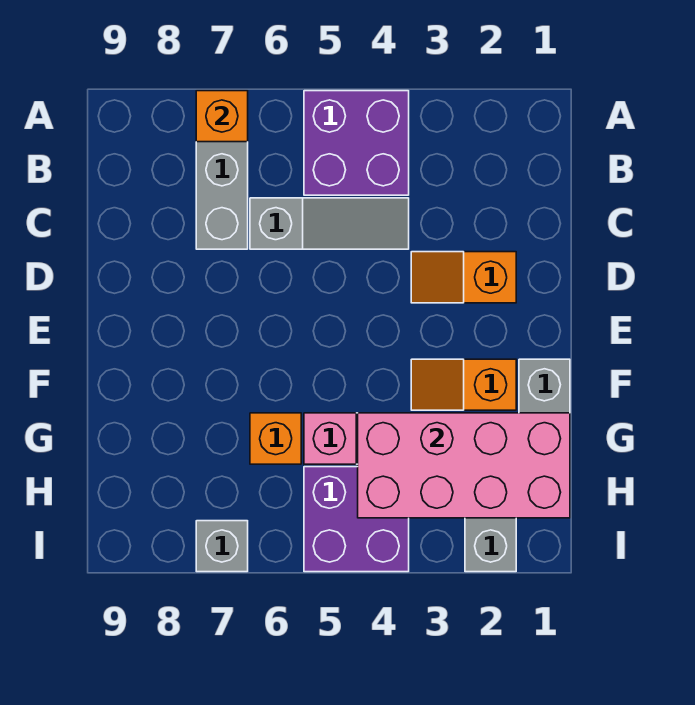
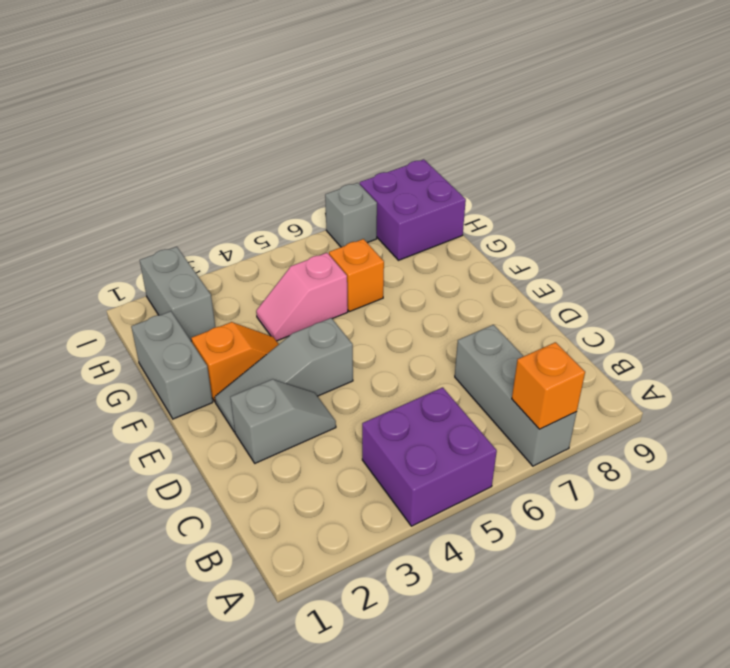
grey slope C4:C6 level 1 top 6 -> grey slope E2:E4 level 1 top 4
orange slope D2:D3 level 1 top 2 -> grey slope D2:D3 level 1 top 2
pink brick G1:H4 level 2 -> none
purple brick H4:I5 level 1 -> purple brick H8:I9 level 1

